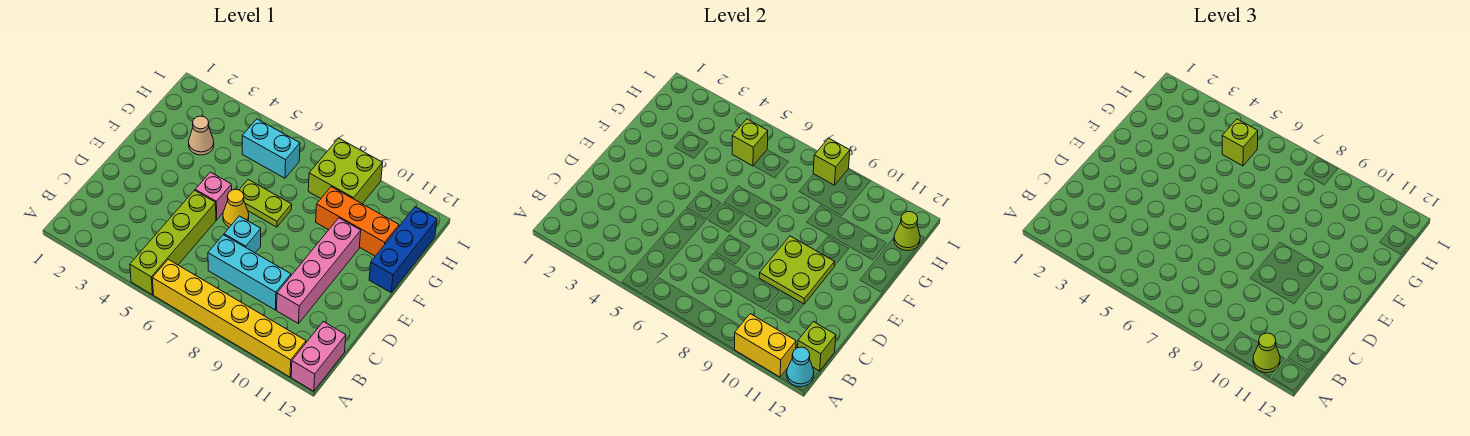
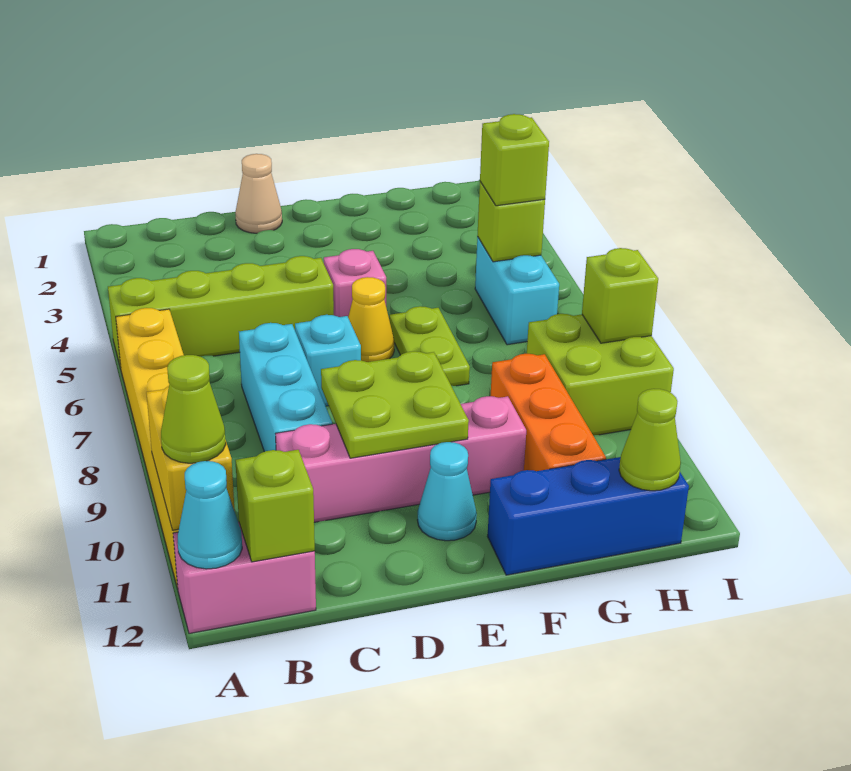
none -> cyan cone E11 level 1
tan cone G3 level 1 -> tan cone D1 level 1

